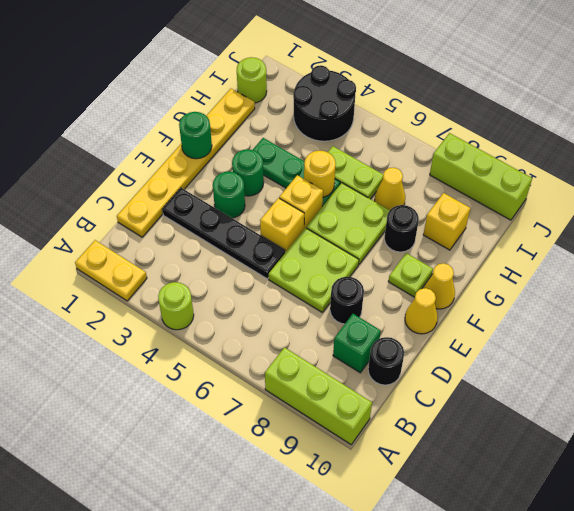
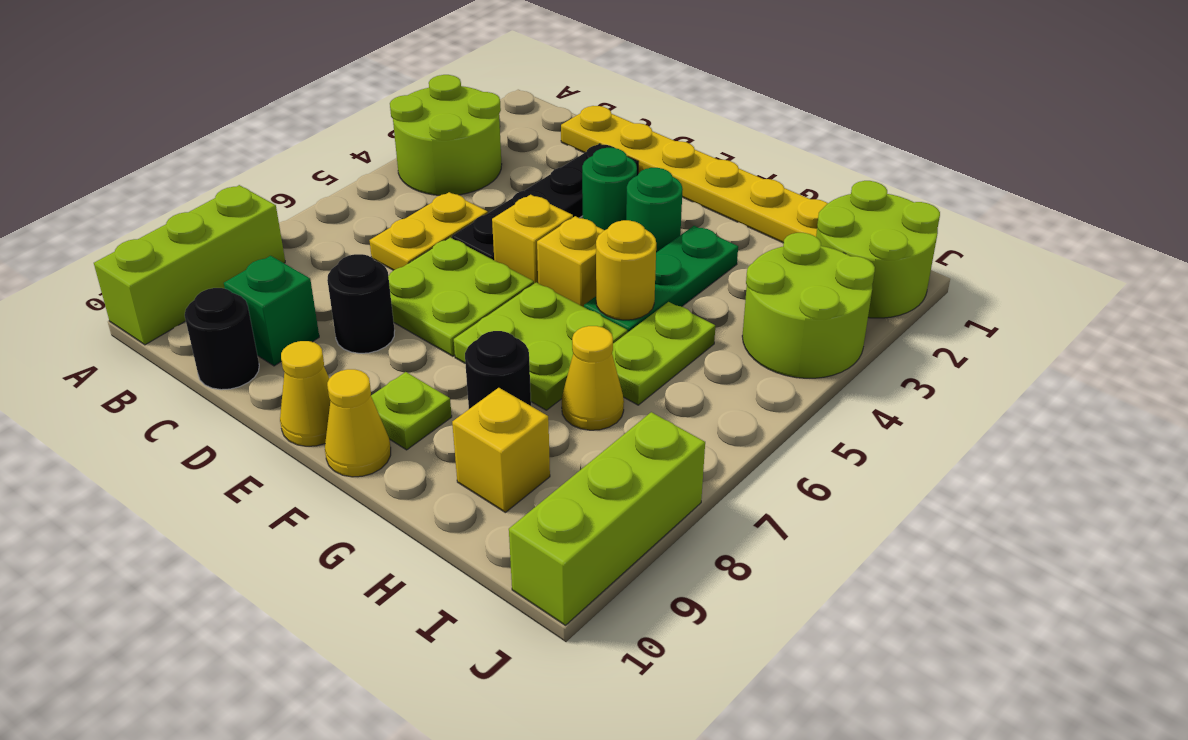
yellow plate A1:A2 level 1 -> yellow plate C5:C6 level 1
lime round brick A4 level 1 -> lime round brick A3:B4 level 1
green round brick F1 level 2 -> none
lime round brick I1 level 1 -> lime round brick I1:J2 level 1
black round brick I3:J4 level 1 -> lime round brick I3:J4 level 1

